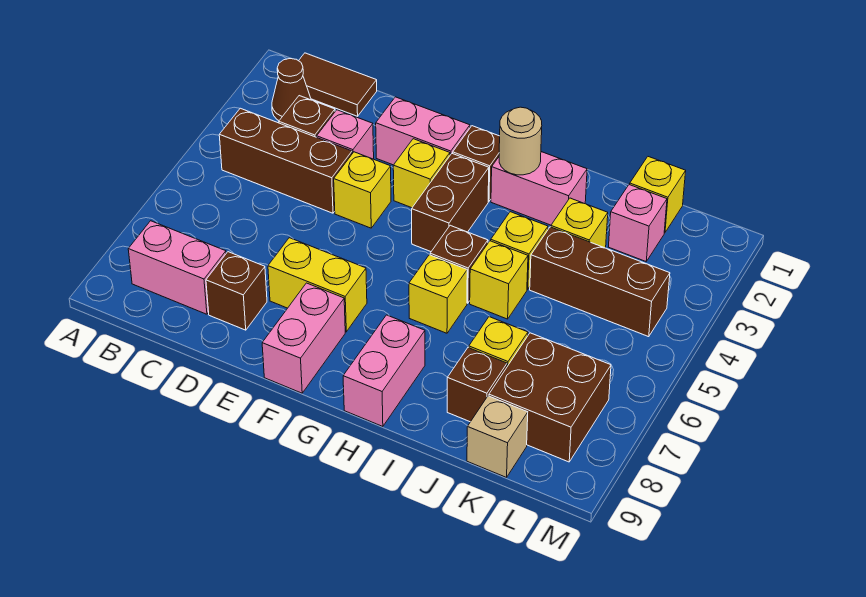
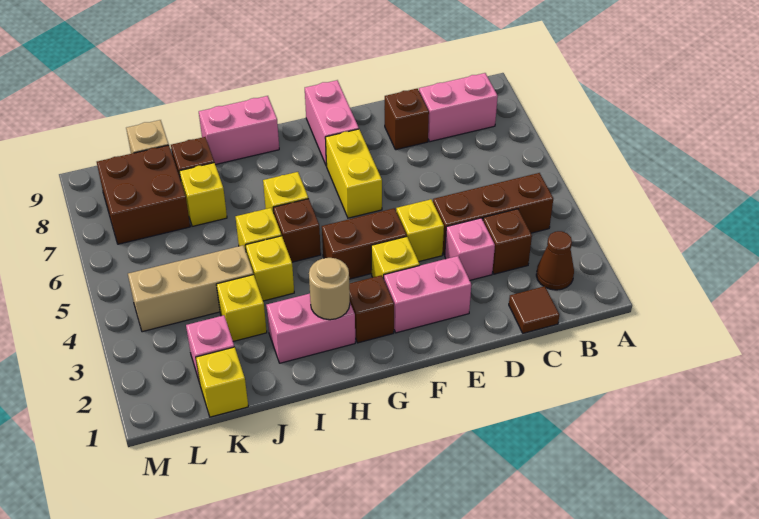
brown tile B1:C1 level 1 -> brown tile C1 level 1
yellow brick E7:F7 level 1 -> yellow brick F6:F7 level 1
brown brick G3:G4 level 1 -> brown brick F4:G4 level 1
pink brick H8:H9 level 1 -> pink brick H9:I9 level 1
brown brick J4:L4 level 1 -> tan brick J4:L4 level 1

